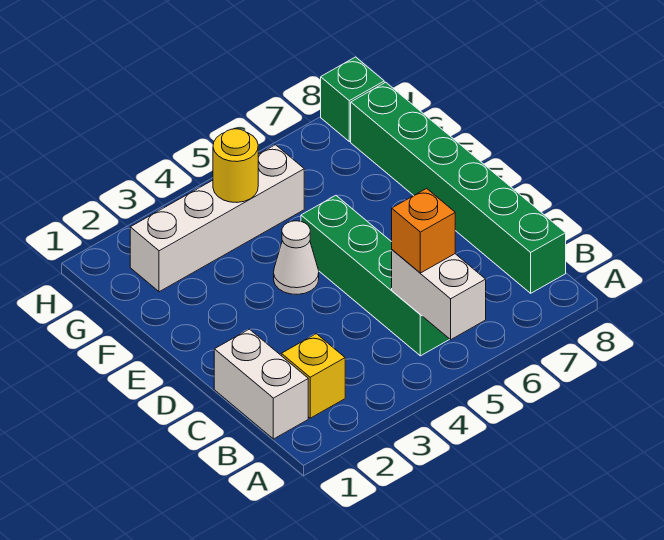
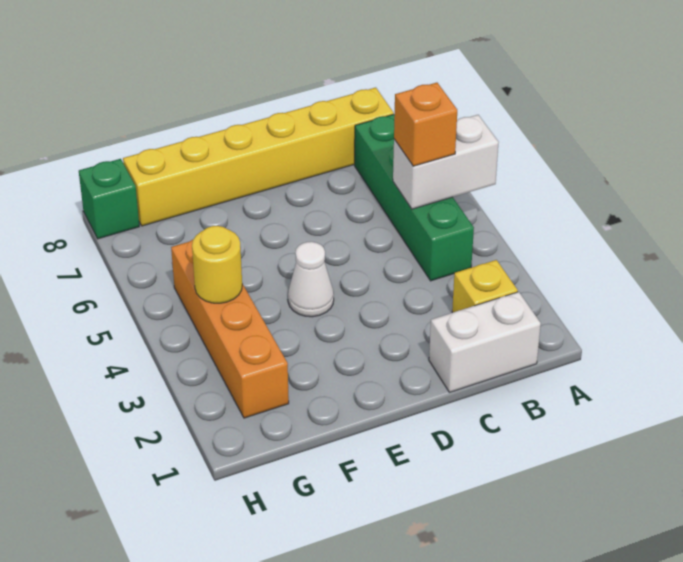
green brick B5:E5 level 1 -> green brick B4:B7 level 1
green brick B8:G8 level 1 -> yellow brick B8:G8 level 1
white brick G2:G5 level 1 -> orange brick G2:G5 level 1

